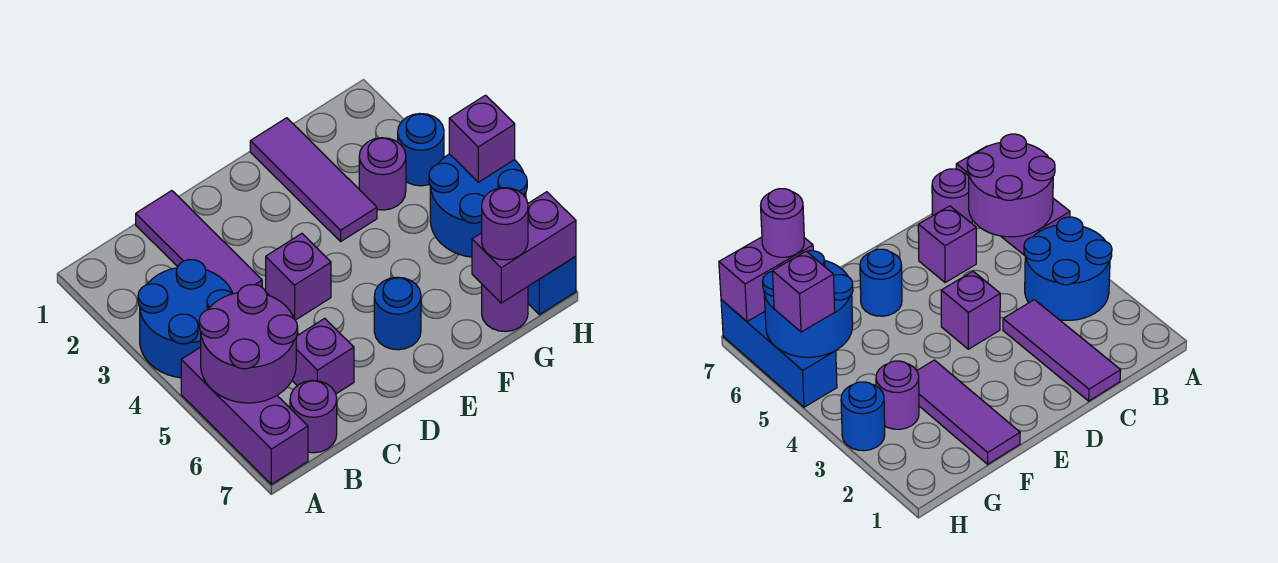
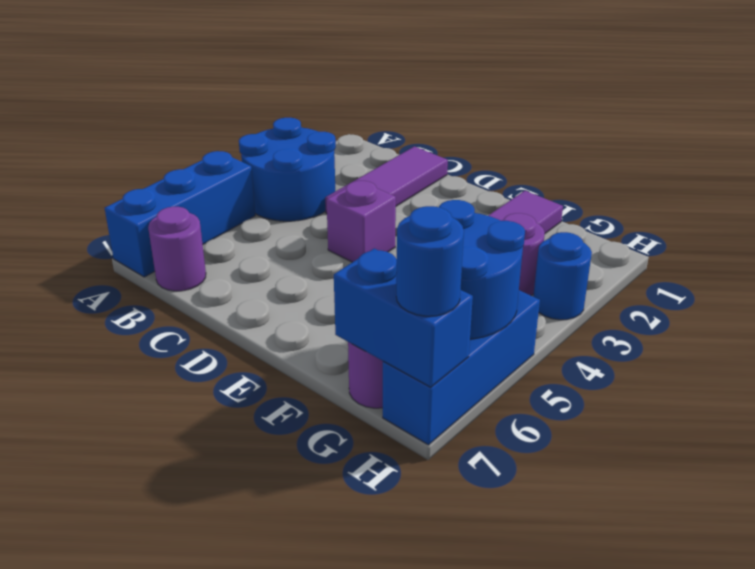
purple brick A5:A7 level 1 -> blue brick A5:A7 level 1
purple round brick A5:B6 level 2 -> none
purple brick C6 level 1 -> none
blue round brick E6 level 1 -> blue round brick H7 level 3
purple brick G7:H7 level 2 -> blue brick G7:H7 level 2
purple round brick G7 level 3 -> none
purple brick H5 level 3 -> none

